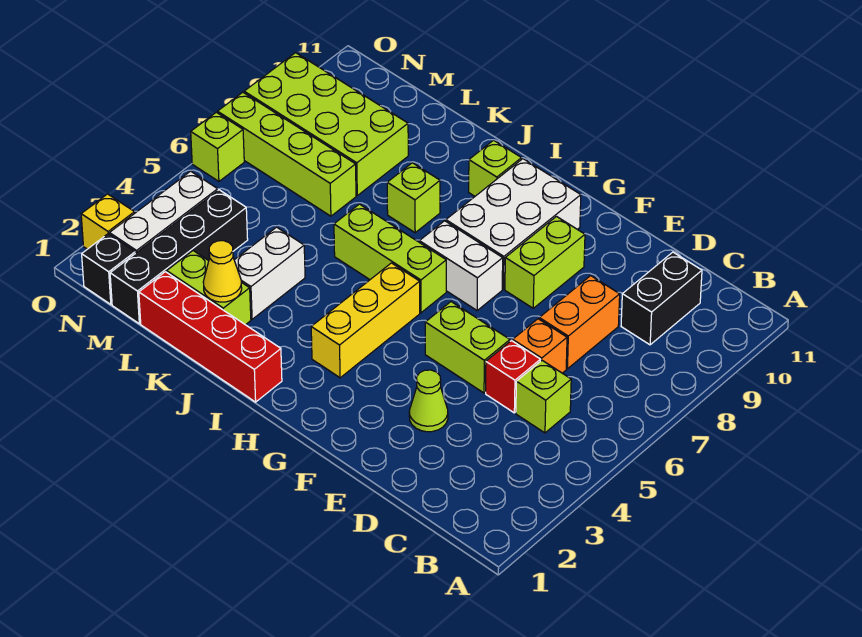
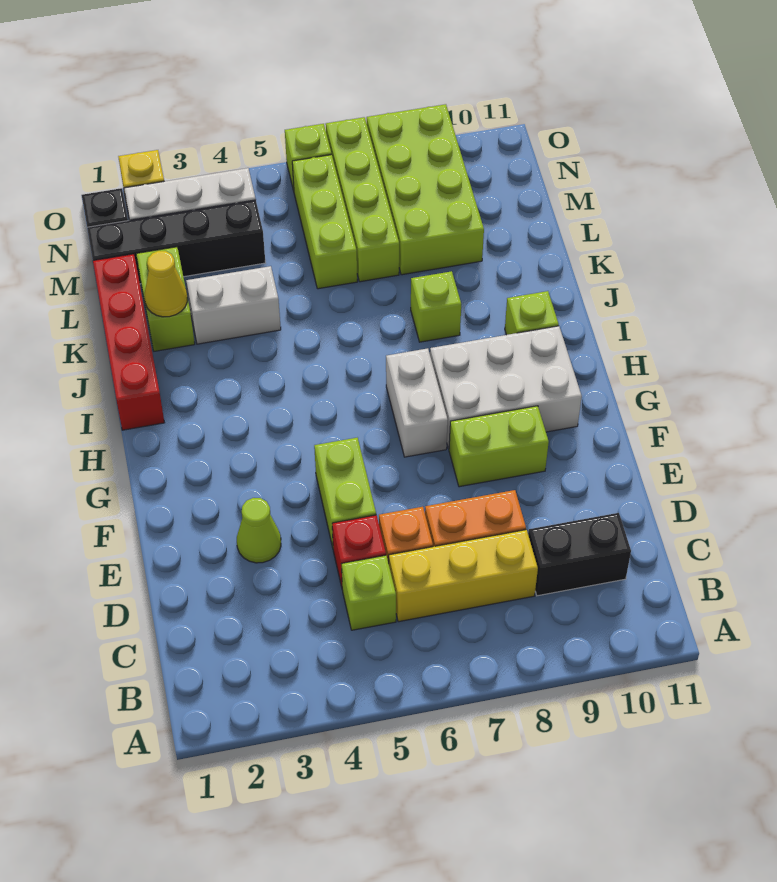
yellow brick H3:H5 level 1 -> yellow brick C6:C8 level 1
lime brick H6:J6 level 1 -> lime brick L6:N6 level 1

